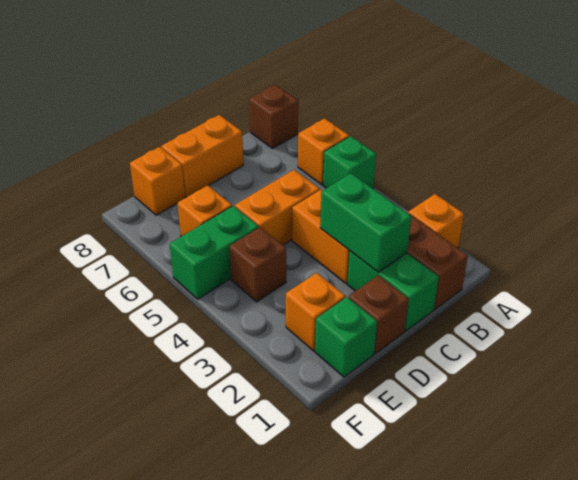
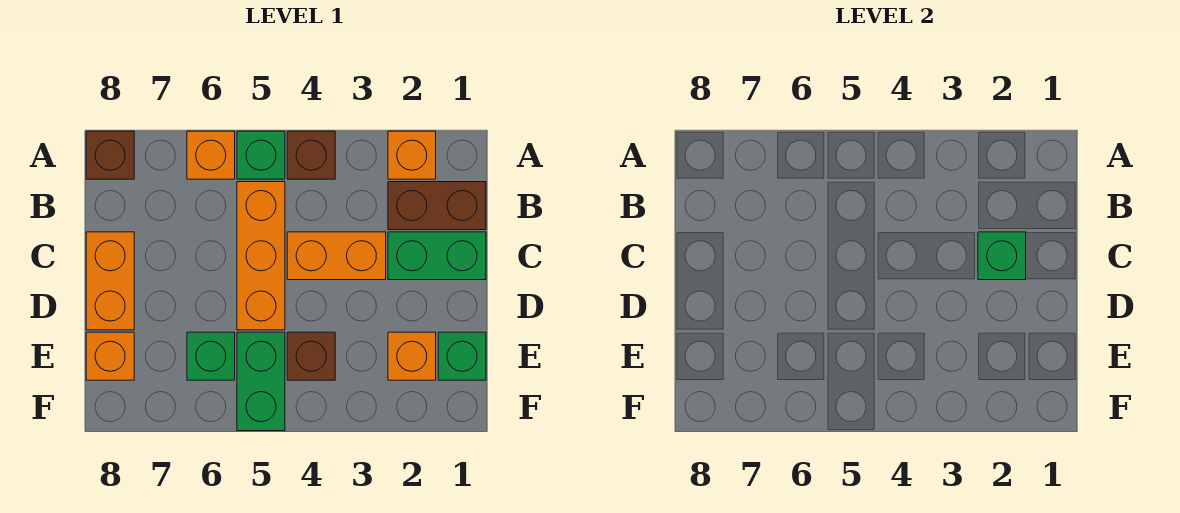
green brick C2:C3 level 2 -> green brick C2 level 2
orange brick C5:D5 level 1 -> orange brick B5:D5 level 1
brown brick D1 level 1 -> brown brick A4 level 1
orange brick E6 level 1 -> green brick E6 level 1

